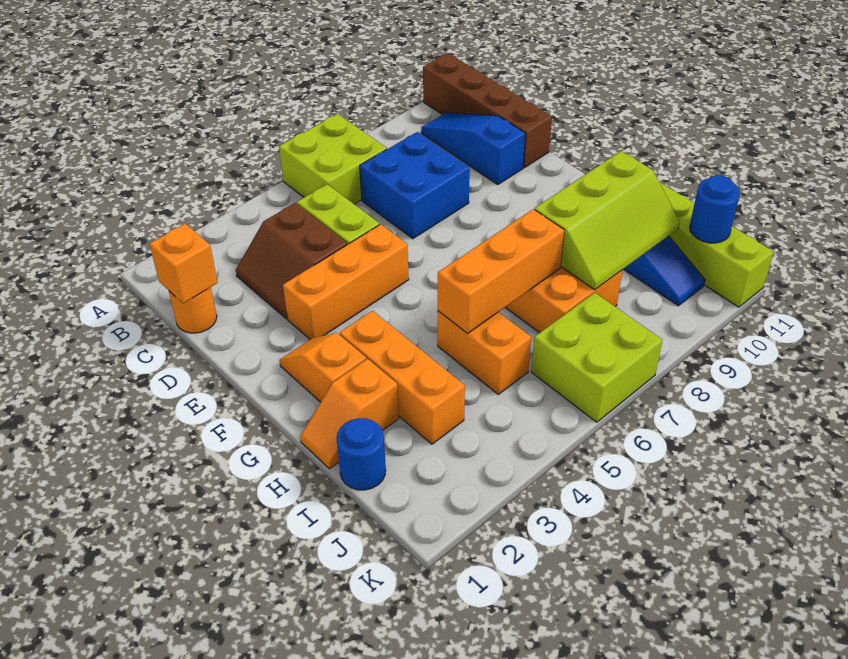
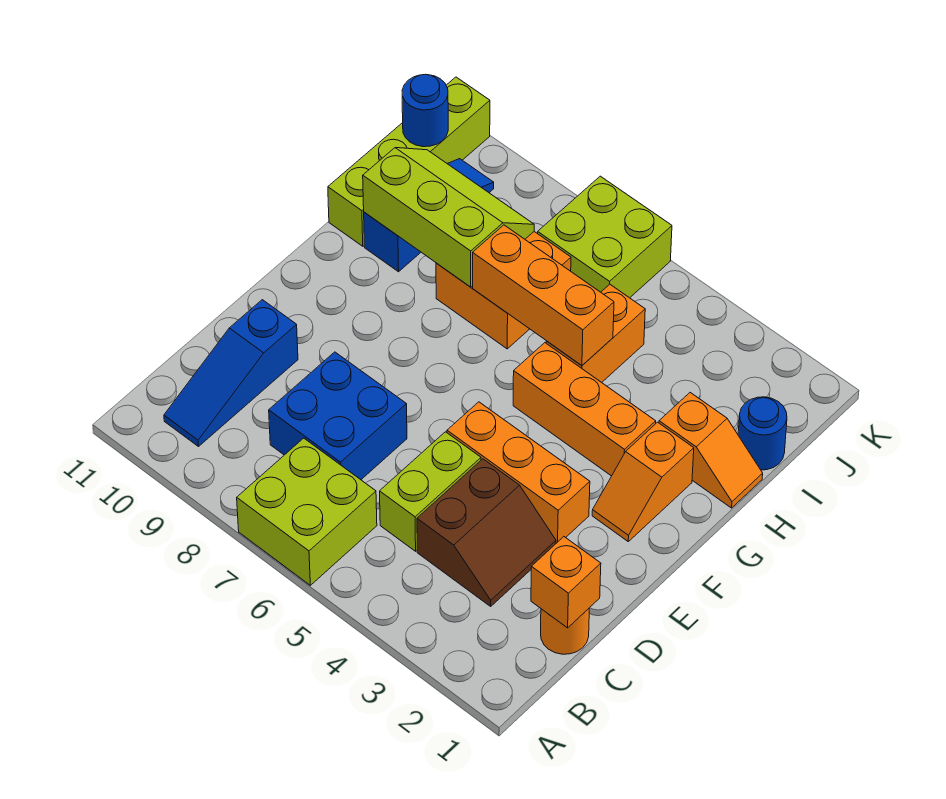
brown brick A11:D11 level 1 -> none
orange brick G3:I3 level 1 -> orange brick G3:G5 level 1

